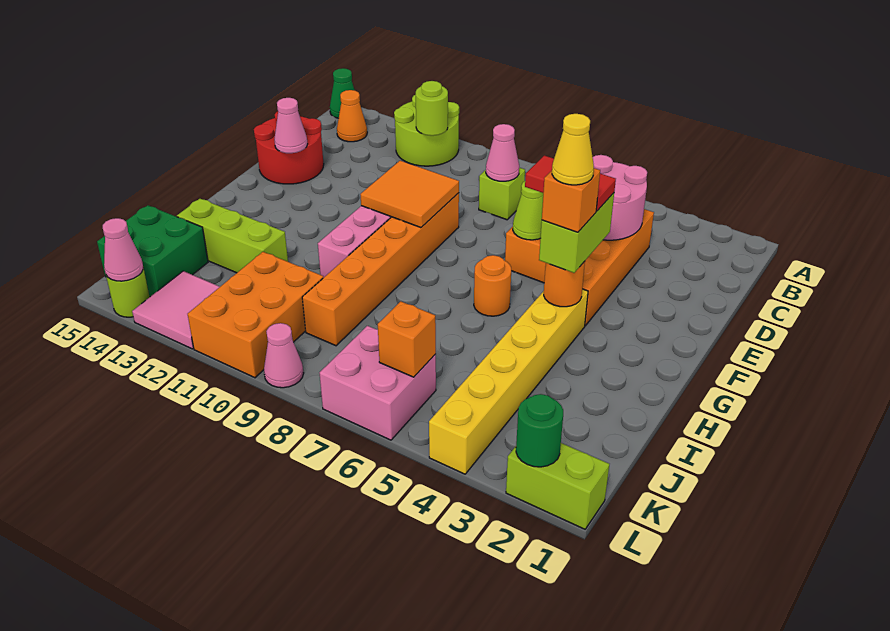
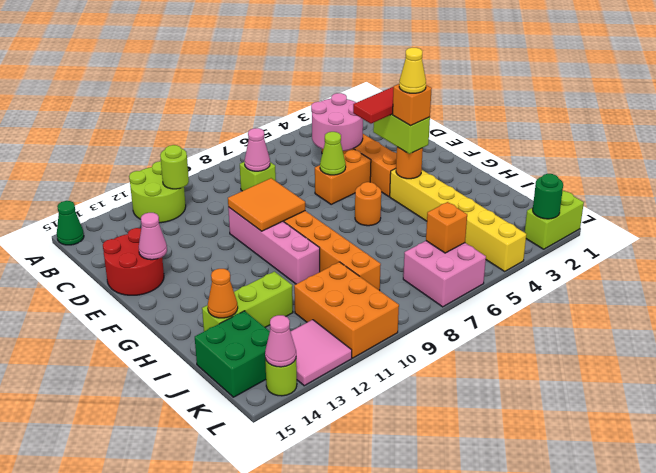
orange cone B14 level 1 -> orange cone I14 level 2
pink cone L9 level 1 -> none

